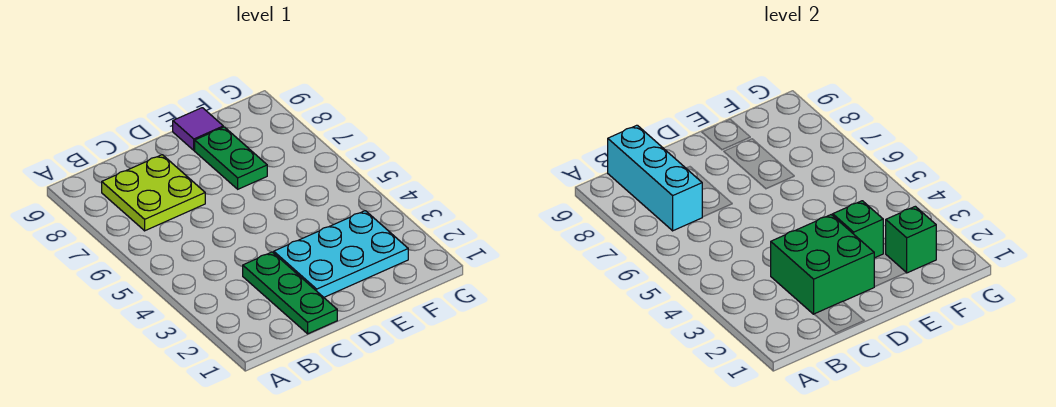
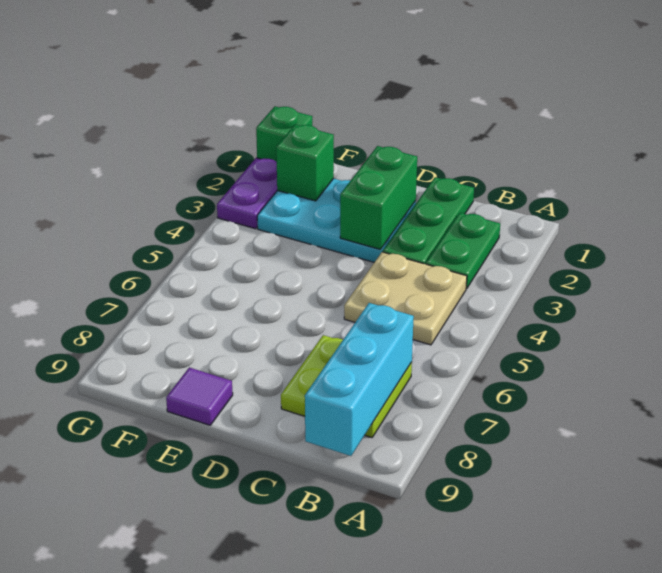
none -> tan plate B4:C5 level 1
green brick C2:D3 level 2 -> green brick D2:D3 level 2
green brick E3 level 2 -> green brick G1 level 1
green plate E7:E8 level 1 -> green plate B2:B3 level 1
none -> purple plate G2:G3 level 1

